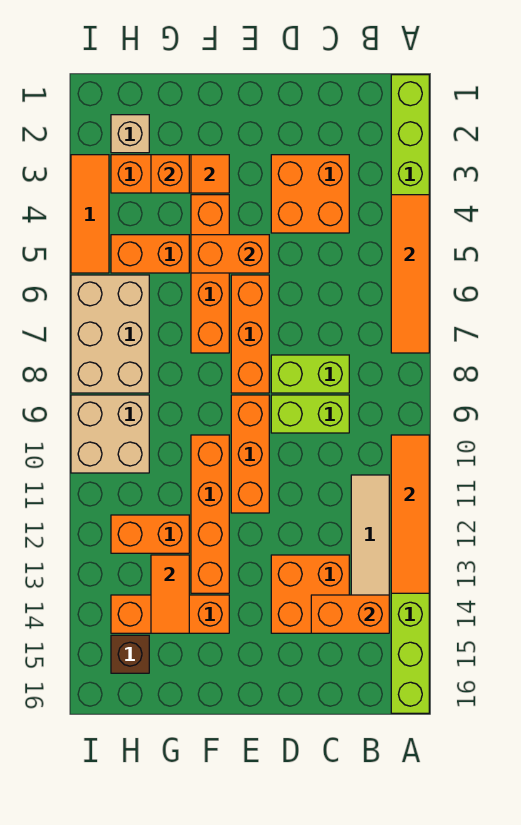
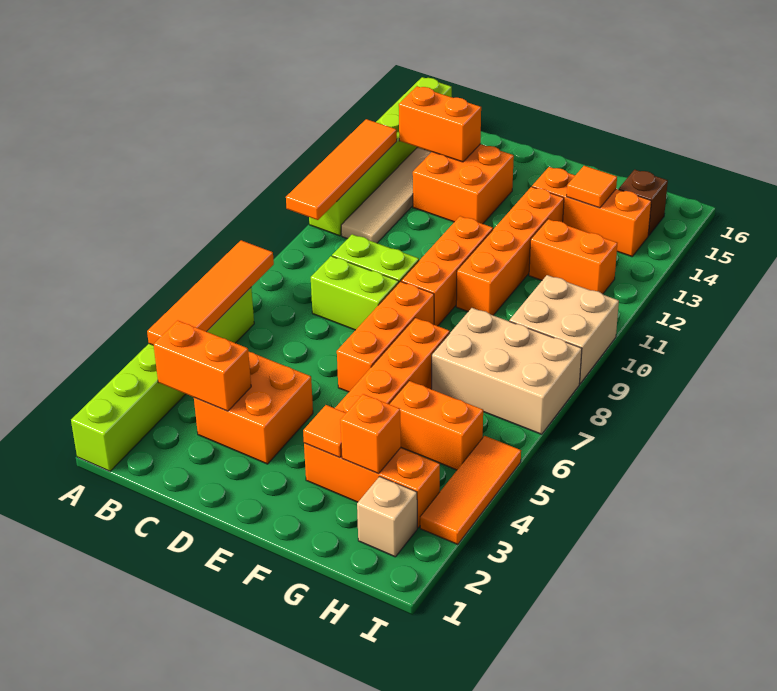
orange brick E5:F5 level 2 -> orange brick B3:C3 level 2
orange tile G13:G14 level 2 -> orange tile G14 level 2
tan brick H6:I8 level 1 -> tan brick G7:I8 level 1

